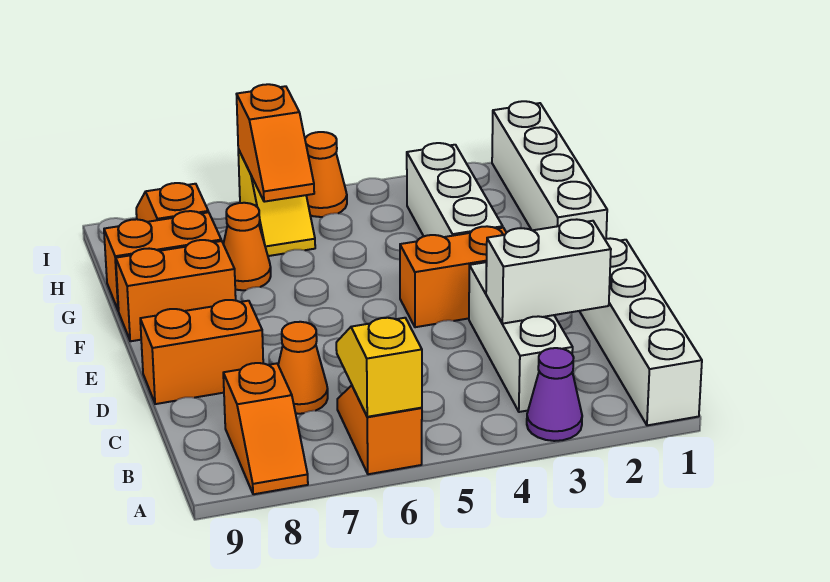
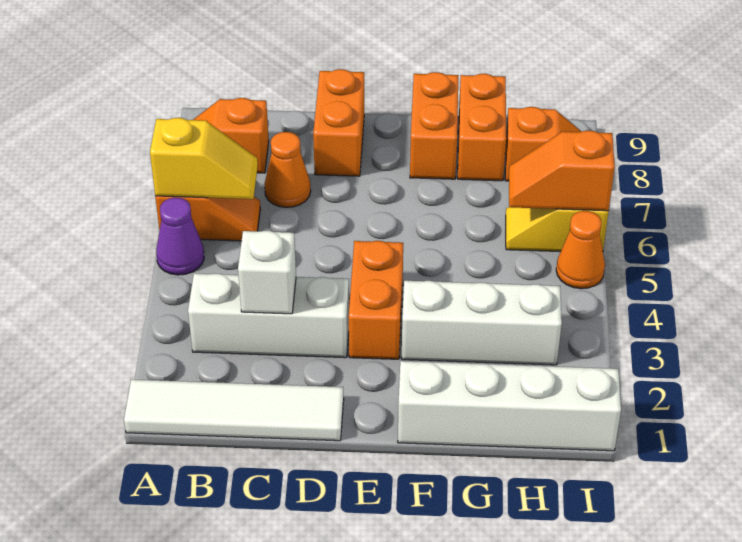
white brick A1:D1 level 1 -> white tile A1:D1 level 1
purple cone A3 level 1 -> purple cone A5 level 1
white brick C2:C3 level 2 -> white brick C3 level 2
orange cone G7 level 1 -> none

